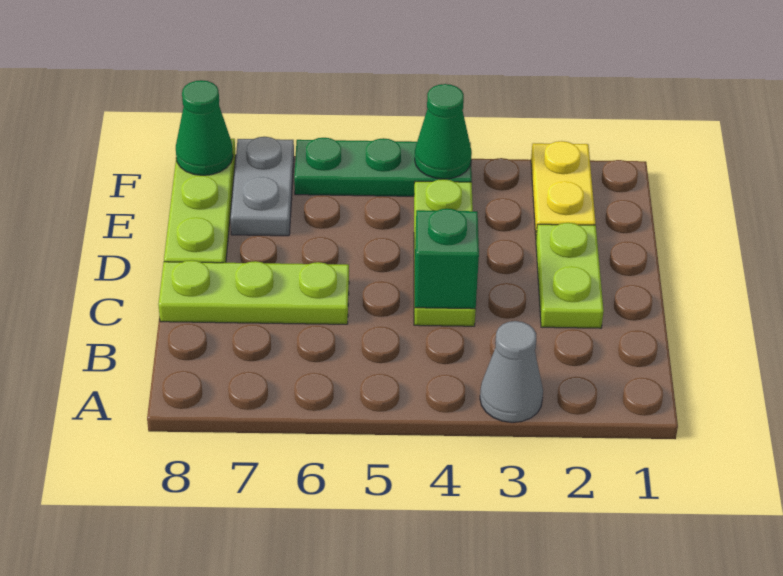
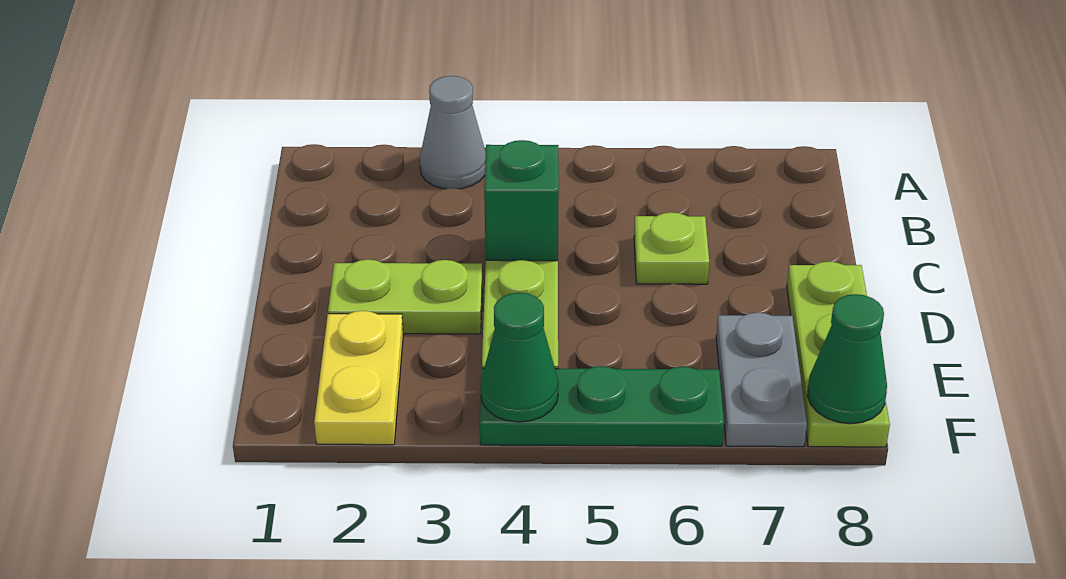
lime plate C2:D2 level 1 -> lime plate D2:D3 level 1
lime plate C6:C8 level 1 -> lime plate C6 level 1

